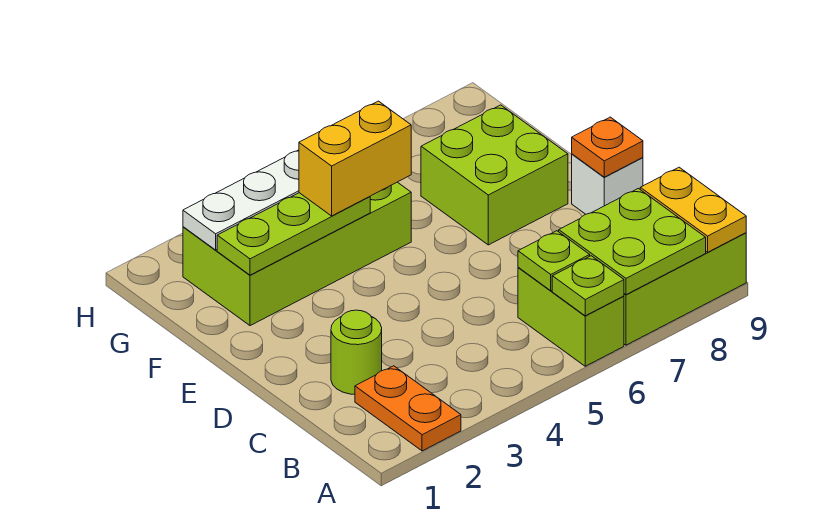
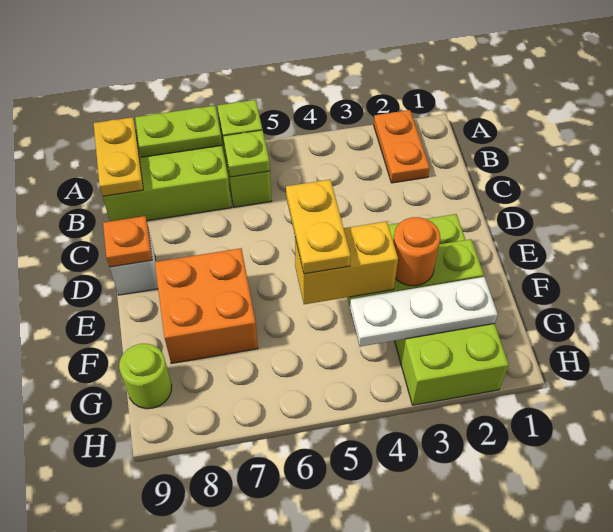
lime plate A7:B8 level 2 -> lime plate A7:A8 level 2
lime round brick C2 level 1 -> lime round brick G9 level 1
none -> yellow plate E5:F5 level 4
lime brick E7:F8 level 1 -> orange brick E7:F8 level 1
lime brick F2:G5 level 1 -> lime brick E2:H3 level 1
none -> orange round brick F3 level 3

